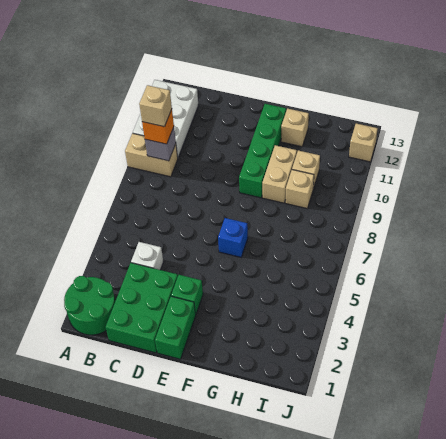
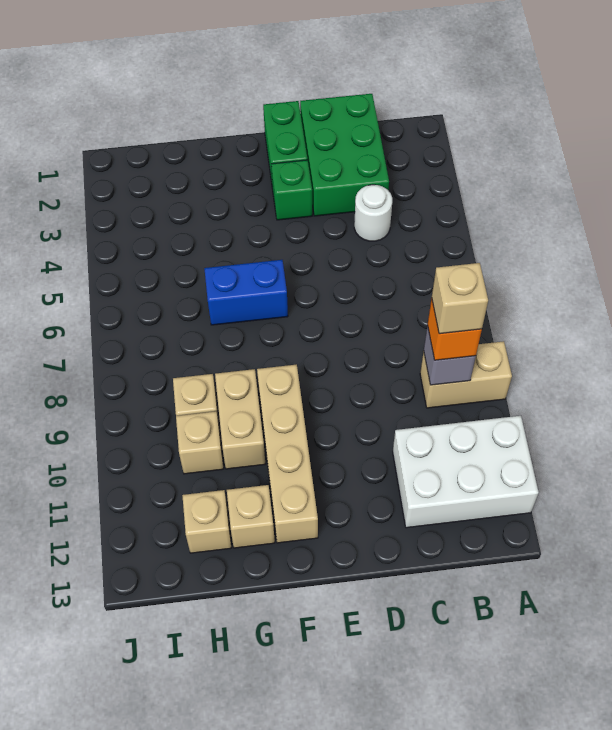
green round brick A1:B2 level 1 -> none
white brick A10:B12 level 1 -> white brick A11:C12 level 1
white brick C4 level 1 -> white round brick C4 level 1
blue brick F6 level 1 -> blue brick F6:G6 level 1
green brick F9:F12 level 1 -> tan brick F9:F12 level 1
tan brick J12 level 1 -> tan brick H12 level 1

